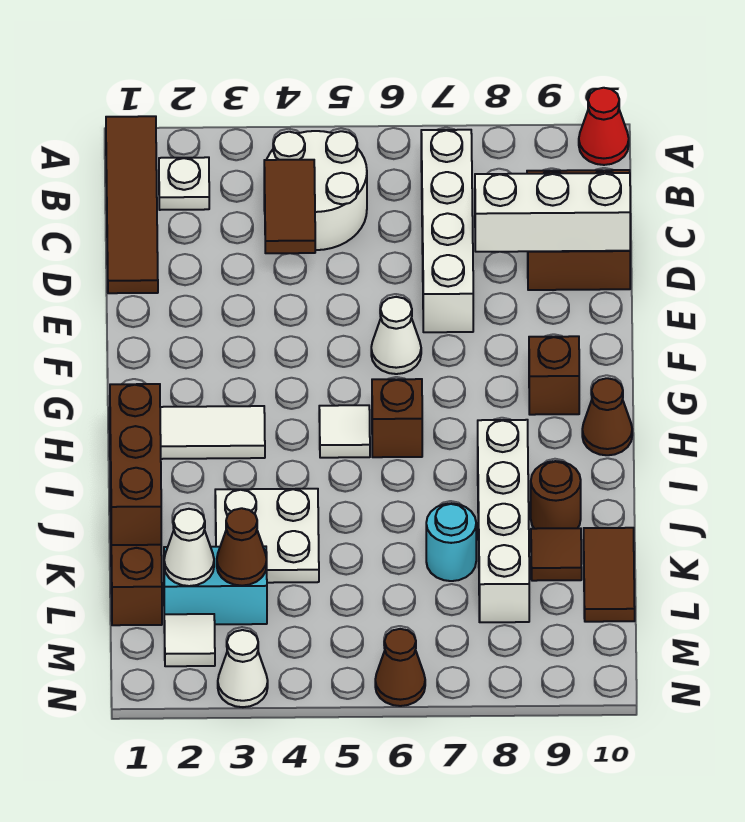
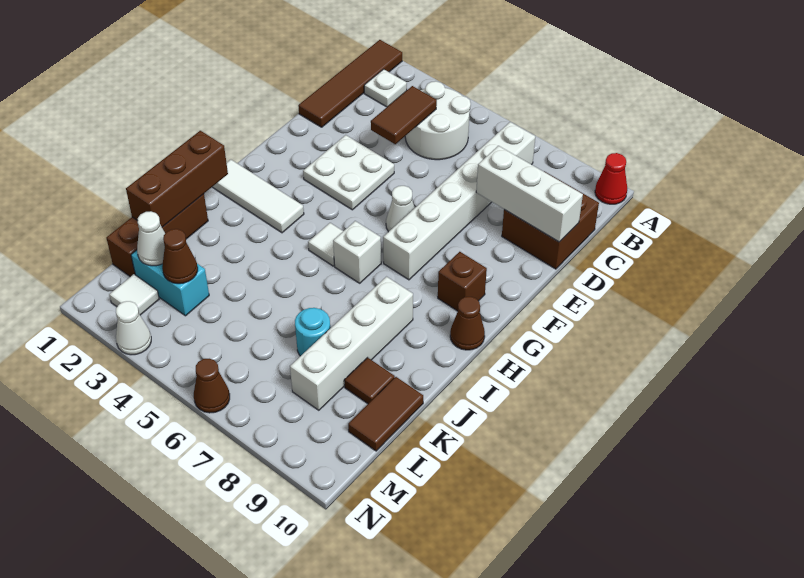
white brick B7:E7 level 1 -> white brick B7:G7 level 1
brown brick H6 level 1 -> white brick H6 level 1
white plate J3:K4 level 1 -> white plate E3:F4 level 1
brown round brick J9 level 1 -> none

